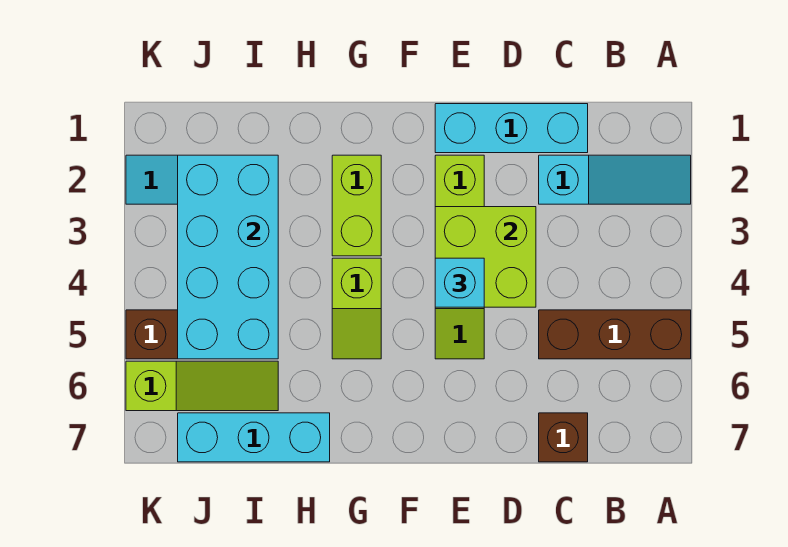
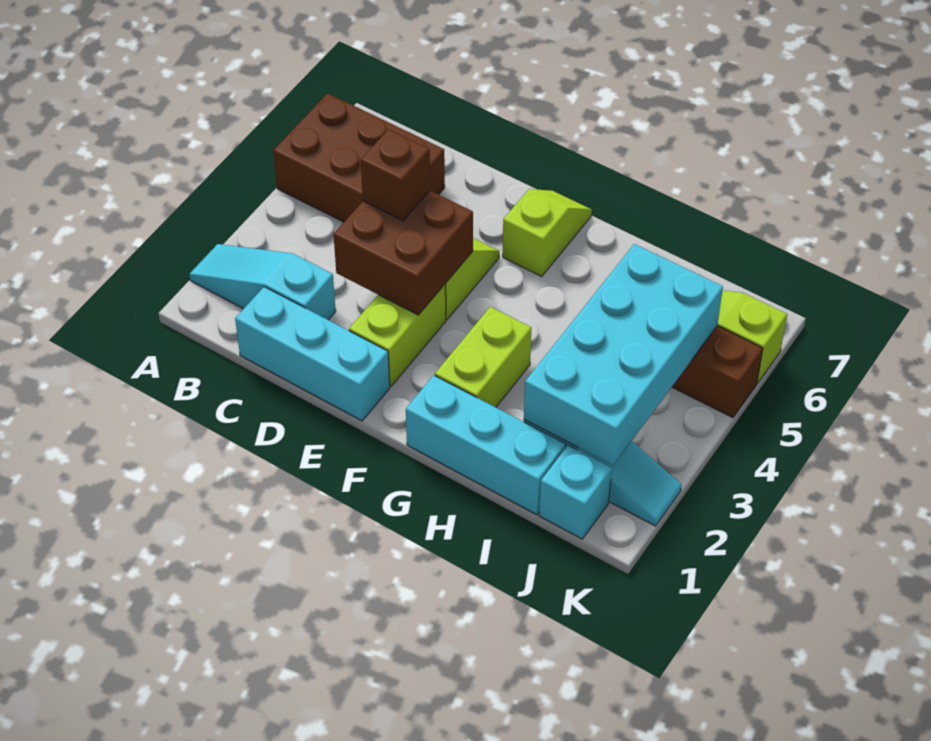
brown brick A5:C5 level 1 -> brown brick A5:C6 level 1
brown brick C7 level 1 -> brown brick D4 level 3
lime brick D3:E4 level 2 -> brown brick D3:E4 level 2
cyan brick E4 level 3 -> cyan brick J1 level 1
lime slope G4:G5 level 1 top 4 -> lime slope F6:F7 level 1 top 6
cyan brick H7:J7 level 1 -> cyan brick G1:I1 level 1

